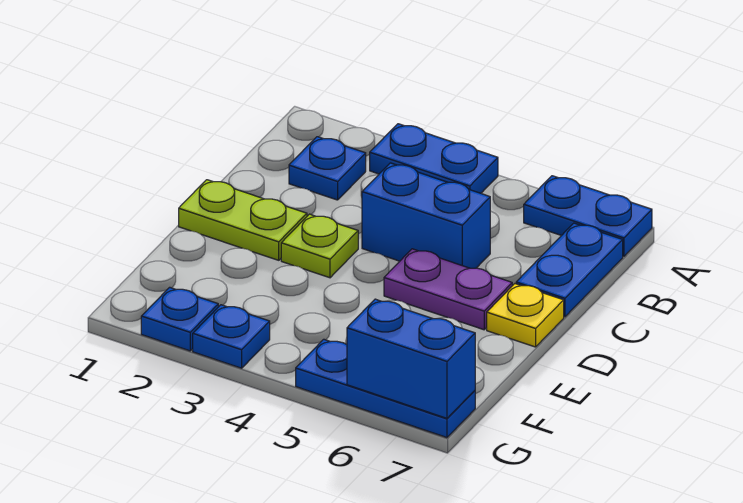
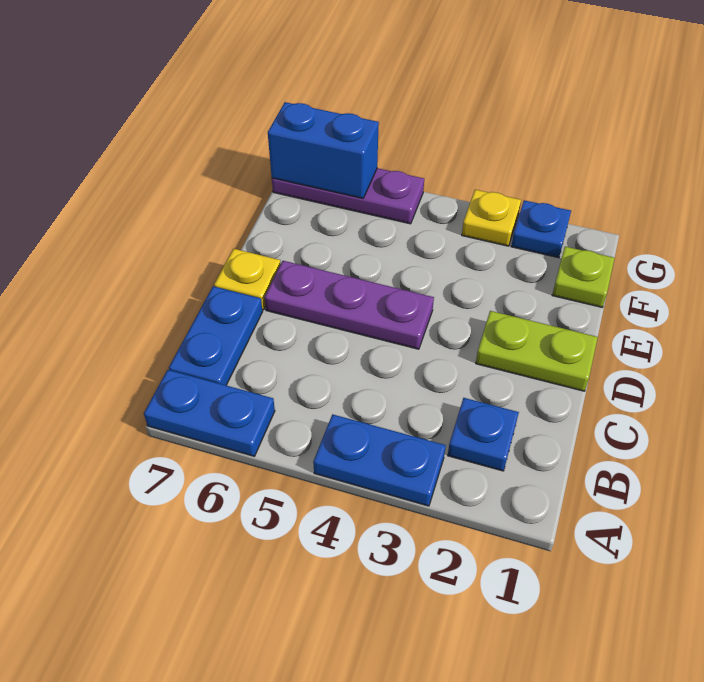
blue brick C4:C5 level 1 -> none
lime plate D3 level 1 -> lime plate F1 level 1
purple plate D5:D6 level 1 -> purple plate D4:D6 level 1
blue plate G3 level 1 -> yellow plate G3 level 1
blue plate G5:G7 level 1 -> purple plate G5:G7 level 1

